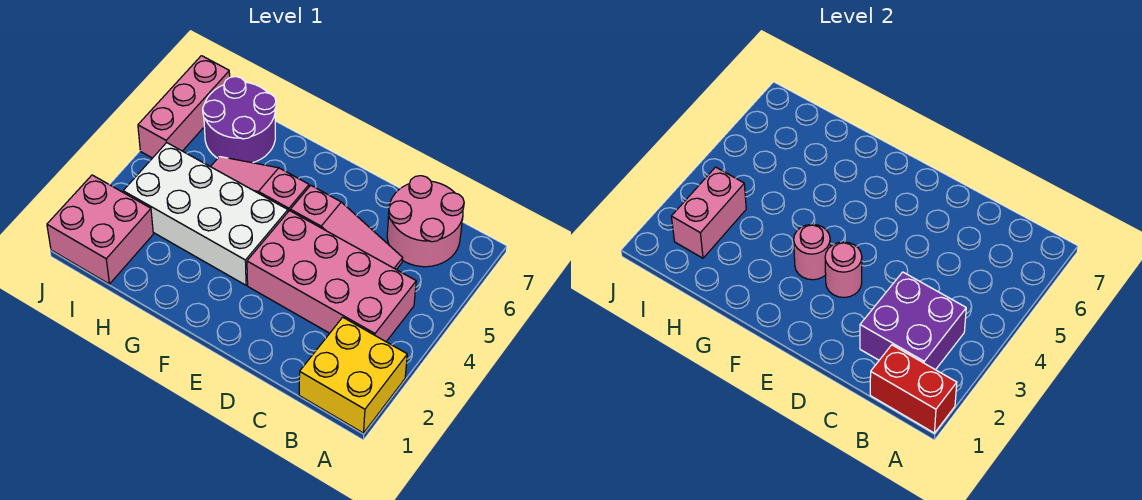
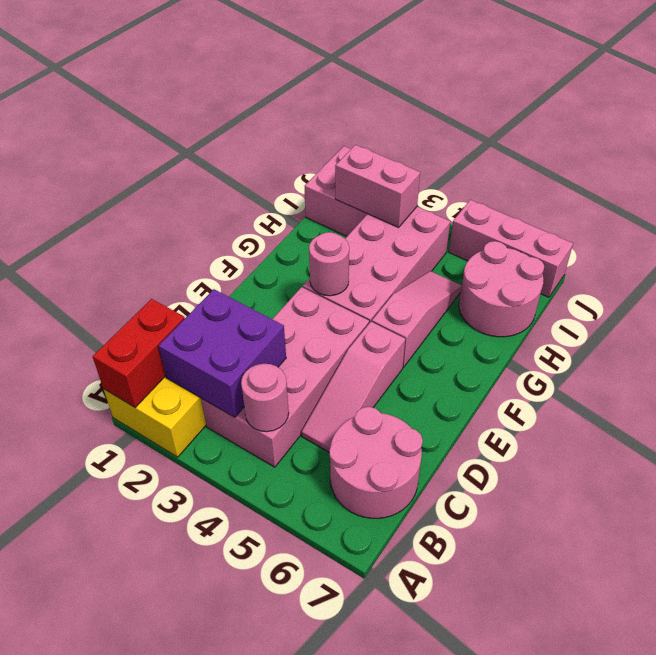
pink round brick E3 level 2 -> pink round brick B4 level 2
white brick F3:I4 level 1 -> pink brick F3:I4 level 1
purple round brick H6:I7 level 1 -> pink round brick H6:I7 level 1

